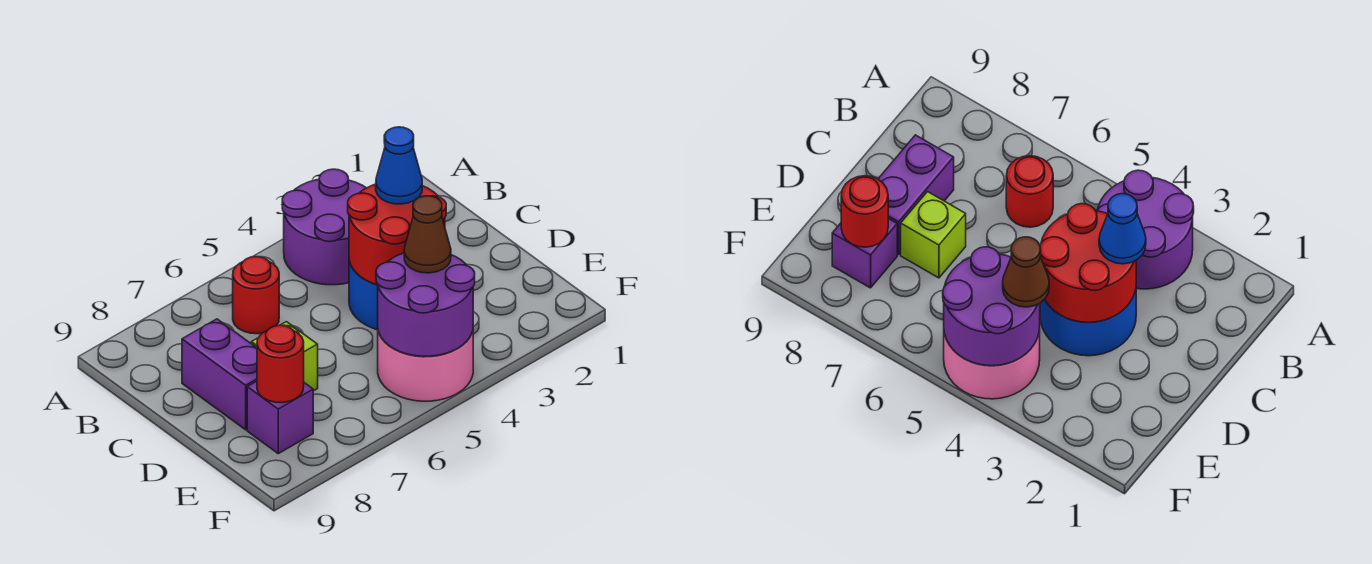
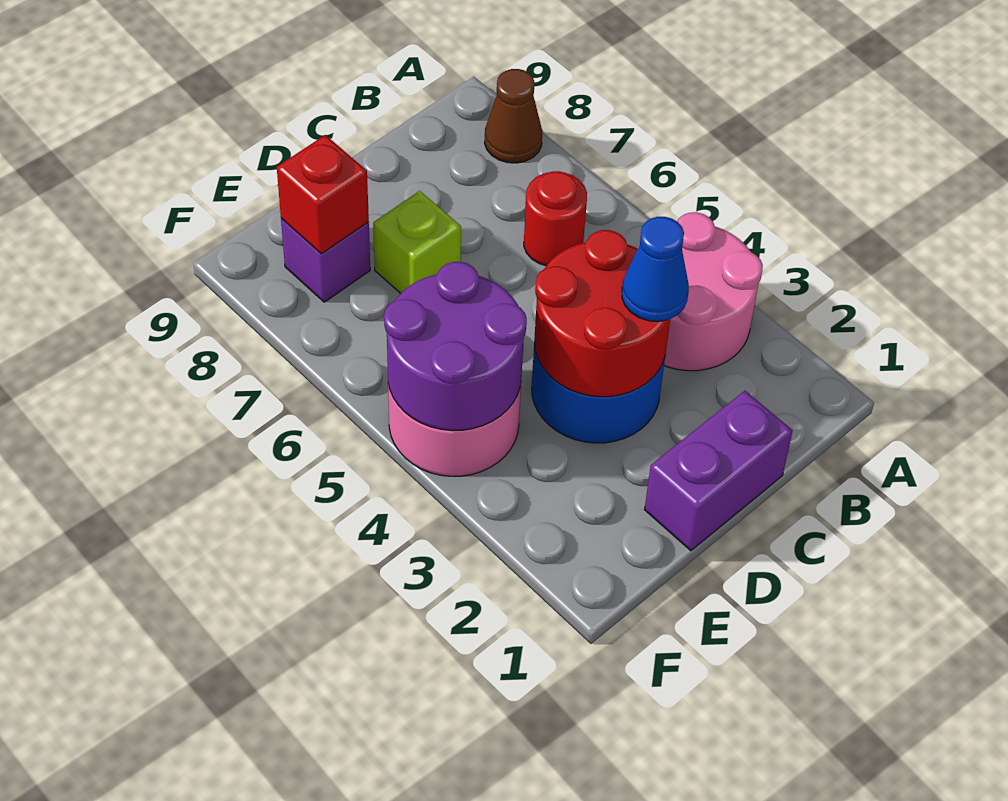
purple round brick A3:B4 level 1 -> pink round brick A3:B4 level 1
purple brick C8:D8 level 1 -> purple brick C1:D1 level 1
brown cone E4 level 3 -> brown cone A8 level 1
red round brick E8 level 2 -> red brick E8 level 2

